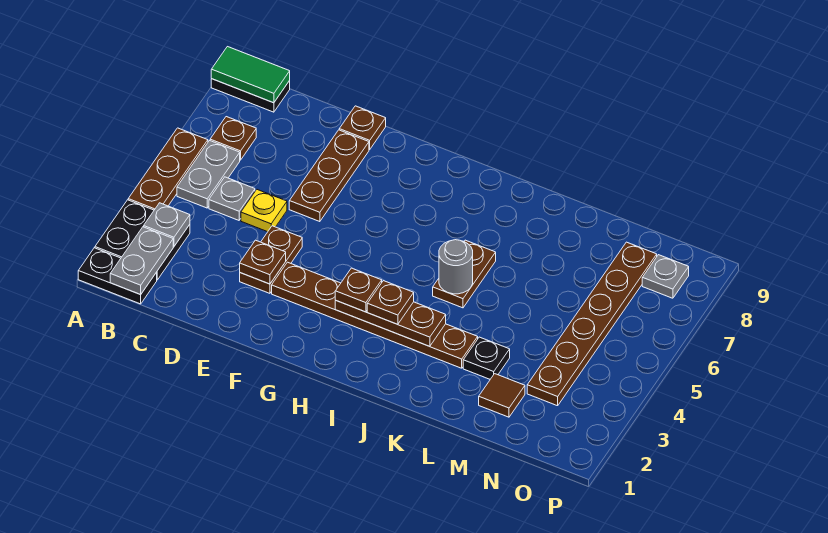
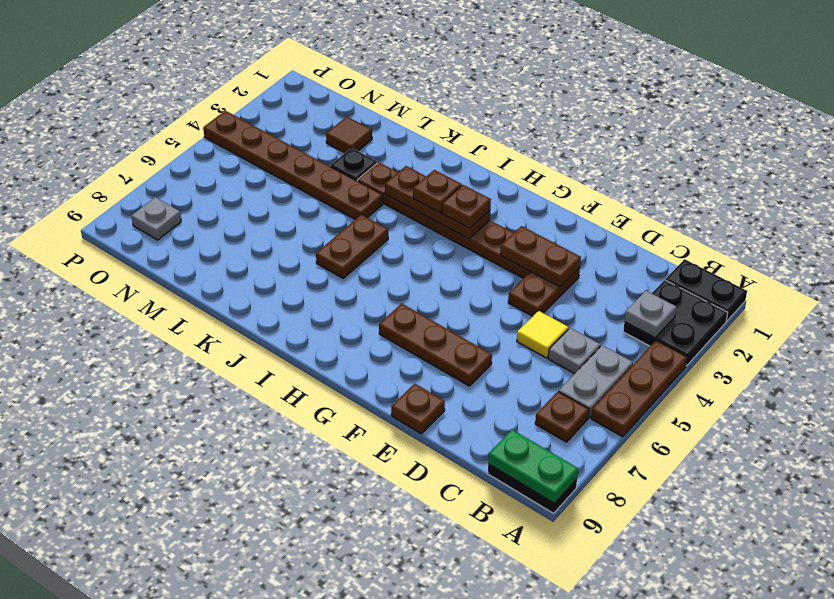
green tile A9:B9 level 2 -> green plate A9:B9 level 2
grey plate B1:B2 level 2 -> none
yellow plate D5 level 1 -> yellow tile D5 level 1
brown plate E3 level 2 -> brown plate E3:F3 level 2
brown plate E6:E8 level 1 -> brown plate E7:G7 level 1
grey round brick J5 level 2 -> none
brown plate N3:N8 level 1 -> brown plate K4:P4 level 1

